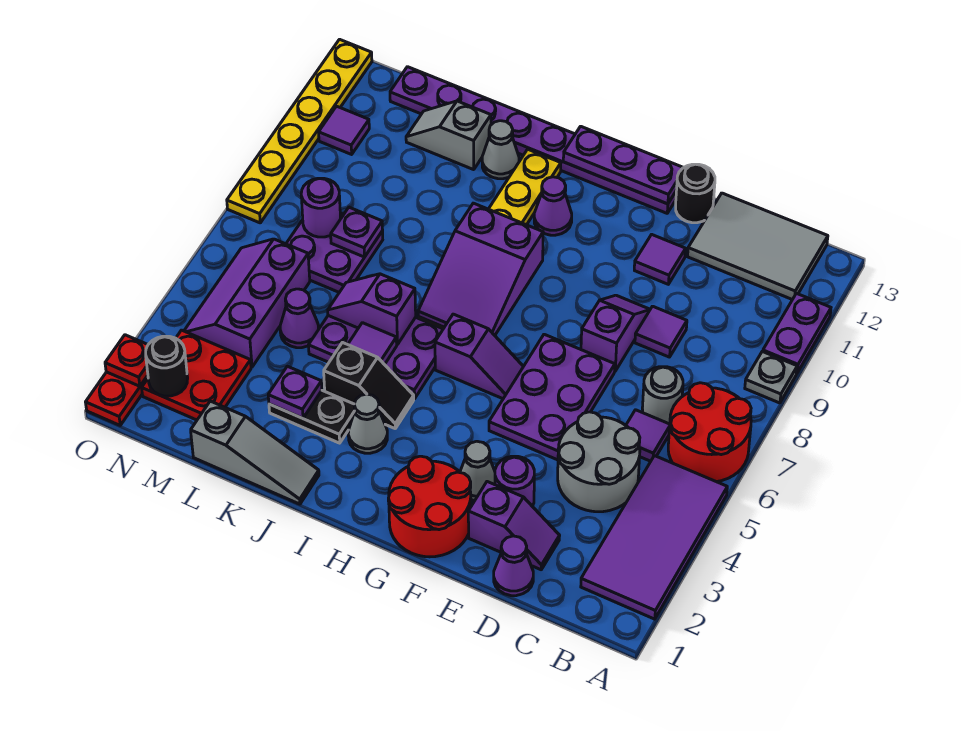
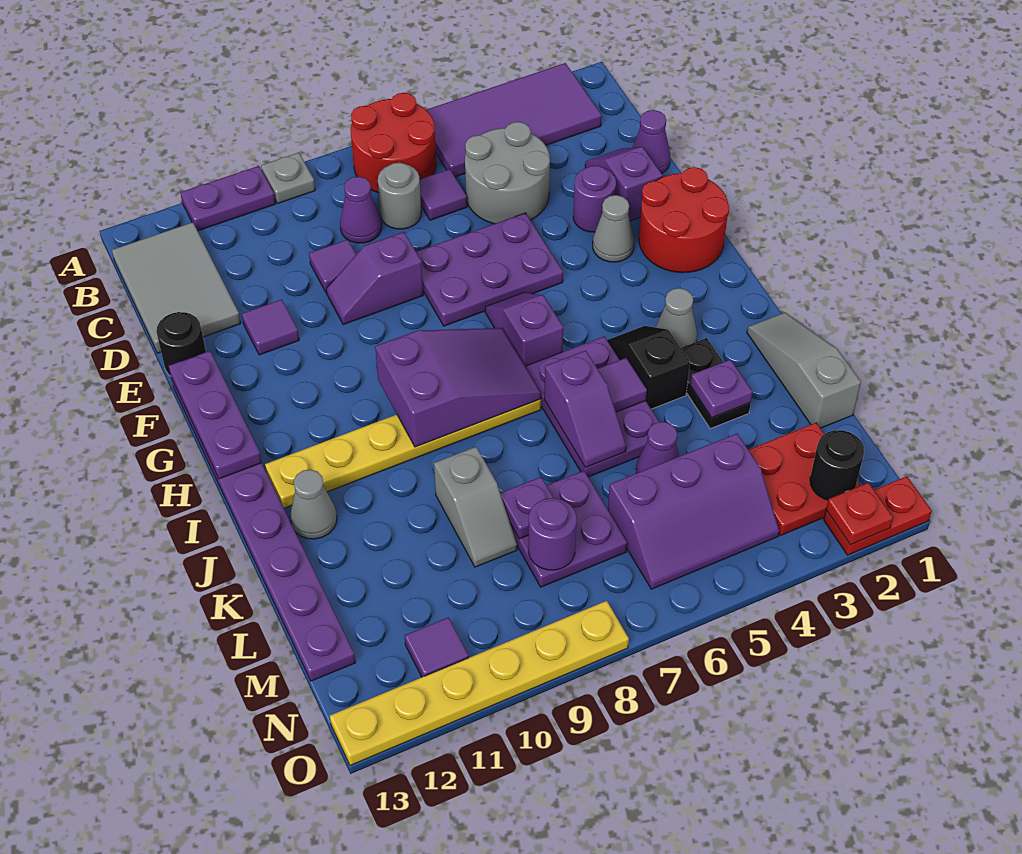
purple cone H11 level 1 -> purple cone C8 level 1
grey slope K12:L12 level 1 top K -> grey slope K9:L9 level 1 top K

